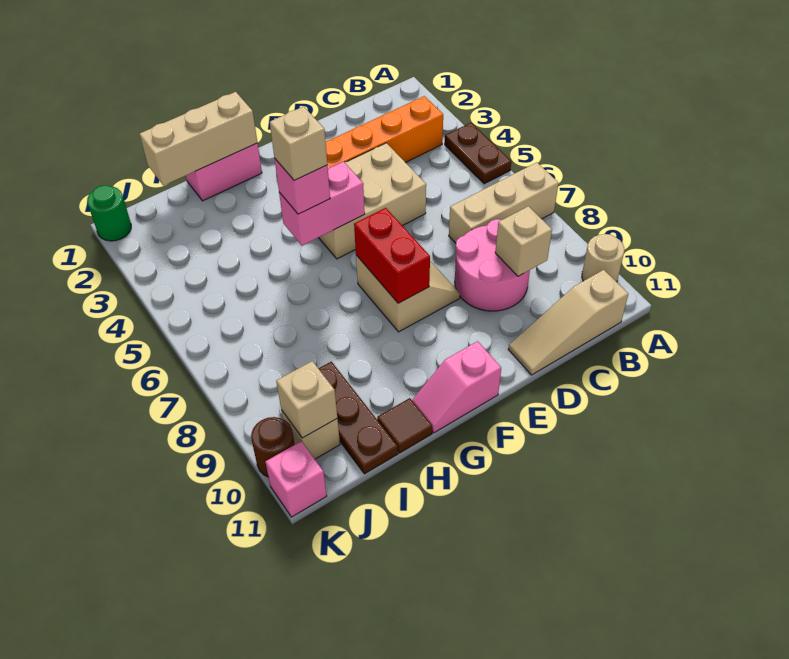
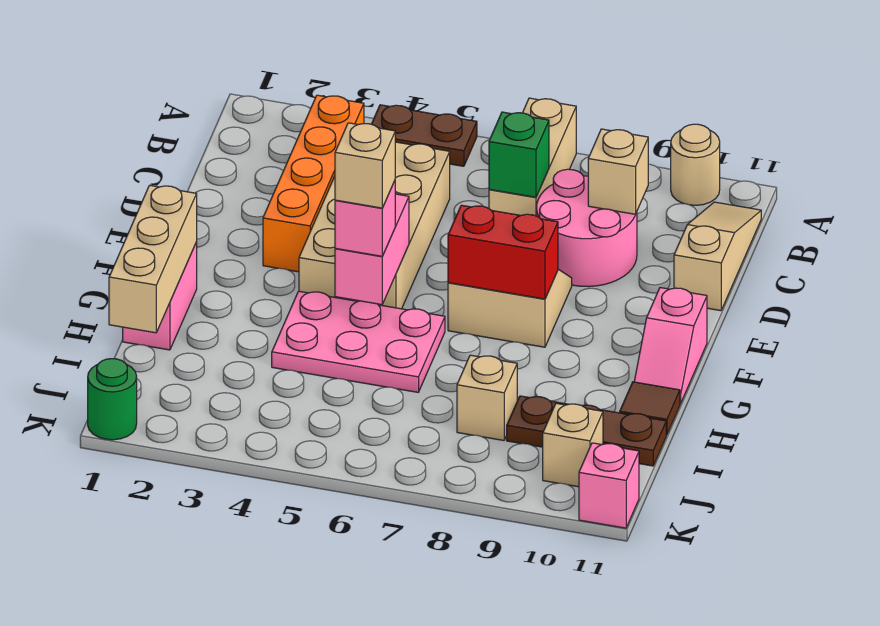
tan slope B11:D11 level 1 top B -> tan slope B11:D11 level 1 top D
none -> green brick C7 level 2
tan brick D4:F5 level 1 -> tan brick C4:F5 level 1
none -> pink plate G4:H6 level 1
tan brick J10 level 2 -> tan brick I8 level 1
brown round brick K10 level 1 -> none

